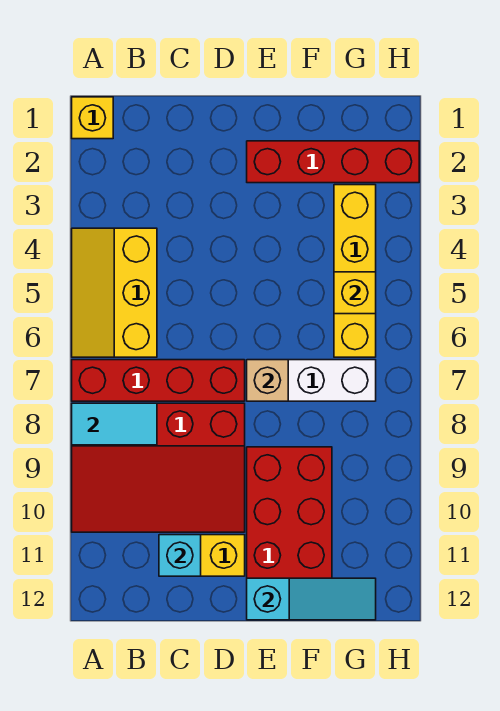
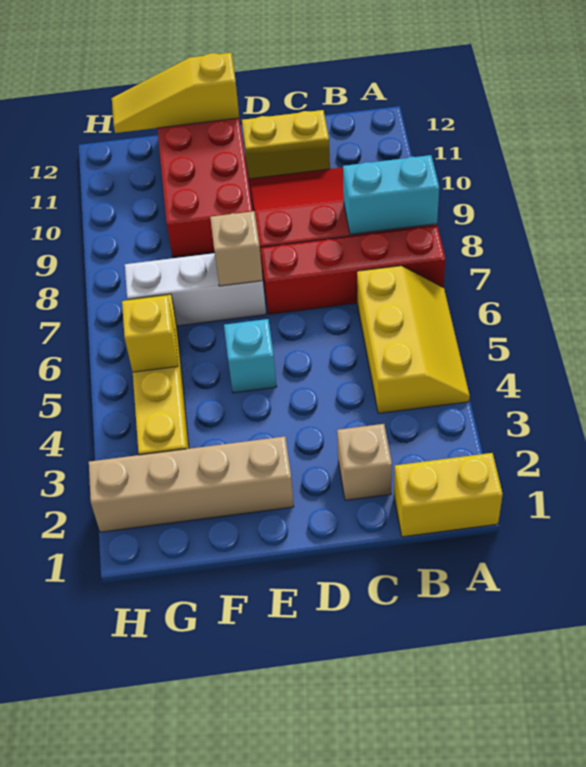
yellow brick A1 level 1 -> yellow brick A1:B1 level 1
cyan tile A8:B8 level 2 -> cyan brick A8:B8 level 2
none -> tan brick C2 level 1
cyan brick C11 level 2 -> cyan brick E5 level 1
red brick E2:H2 level 1 -> tan brick E2:H2 level 1
cyan slope E12:G12 level 2 top E -> yellow slope E12:G12 level 2 top E

